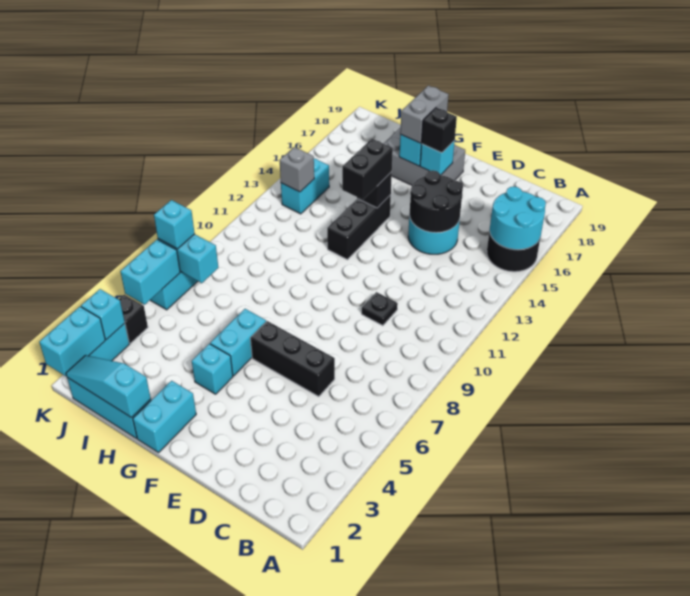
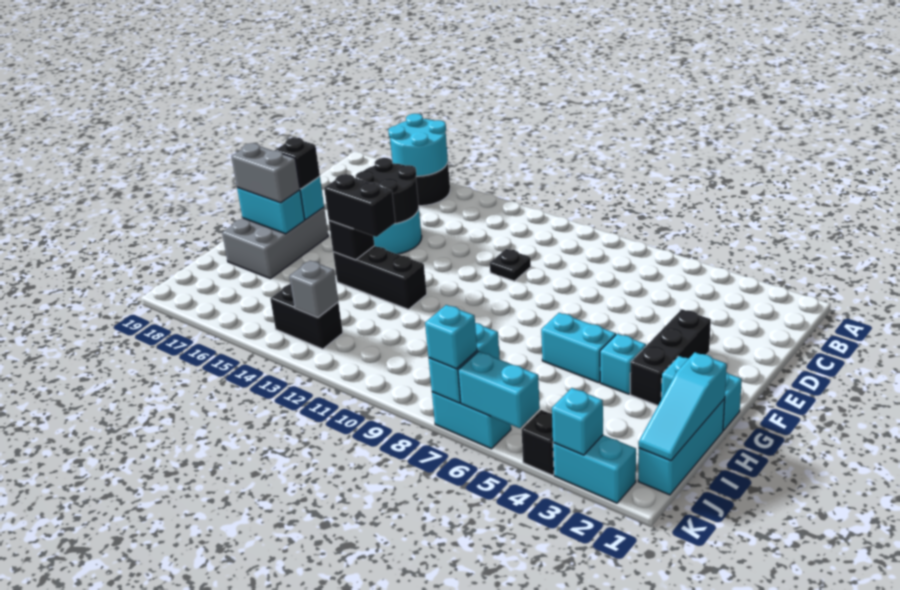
black brick D6:F6 level 1 -> black brick E3:G3 level 1
cyan brick J13:J14 level 1 -> black brick J13:J14 level 1
cyan brick K1:K2 level 2 -> none

